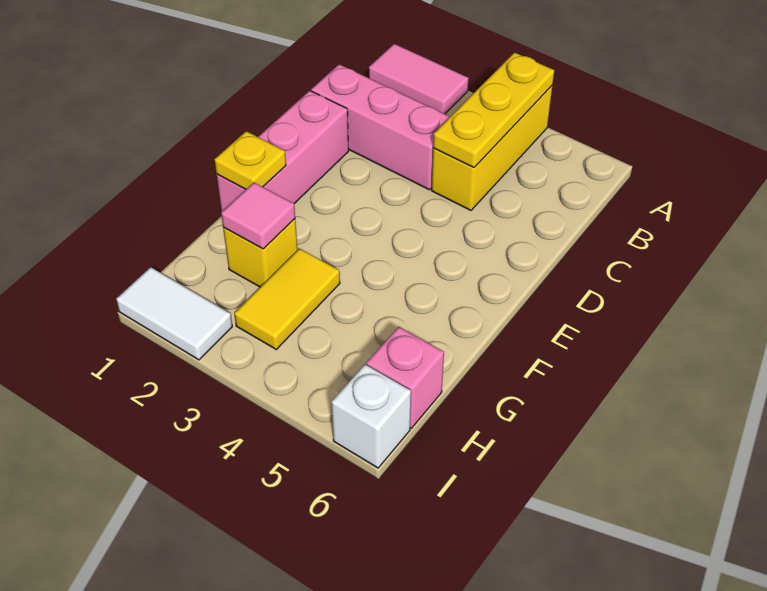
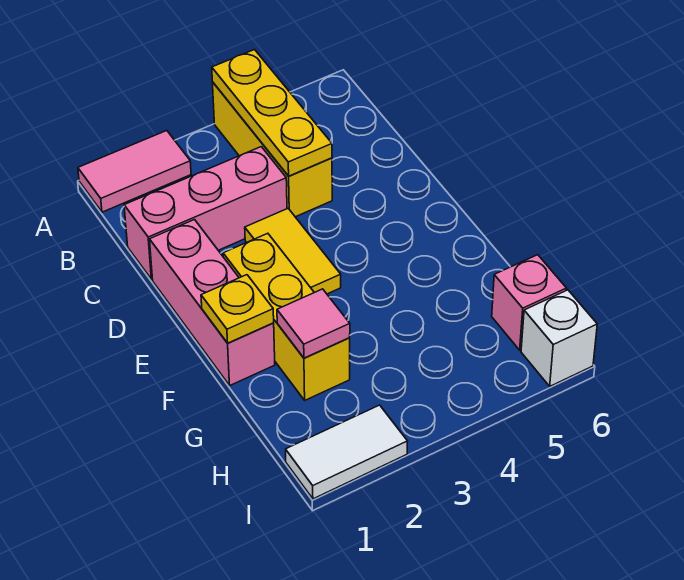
yellow brick G2 level 1 -> yellow brick E2:G2 level 1
yellow tile G3:H3 level 1 -> yellow tile D3:E3 level 1

